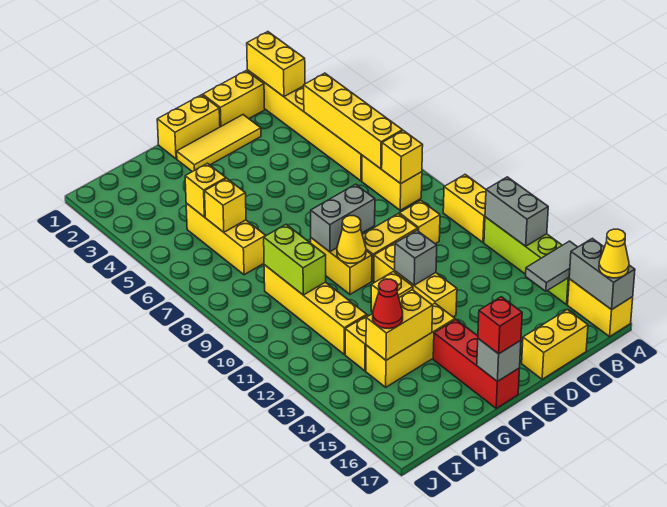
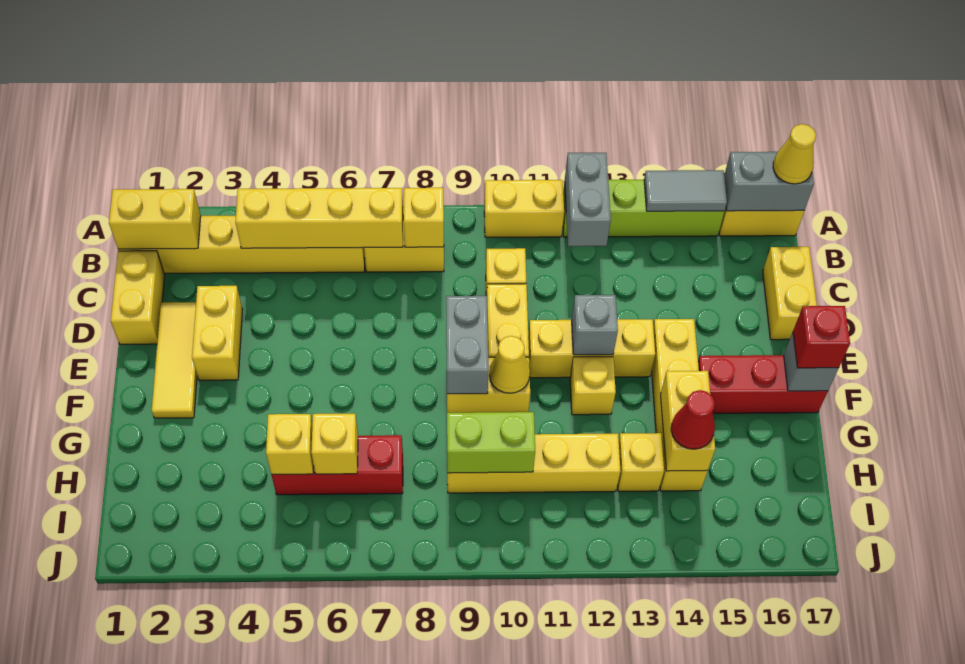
grey brick A12:A13 level 2 -> grey brick A12:B12 level 2
grey tile A15:B15 level 2 -> grey tile A14:A15 level 2
yellow brick E1:F1 level 1 -> yellow brick D3:E3 level 1
yellow brick F14:H14 level 1 -> yellow brick E14:H14 level 1
yellow brick H5:H7 level 1 -> red brick H5:H7 level 1

